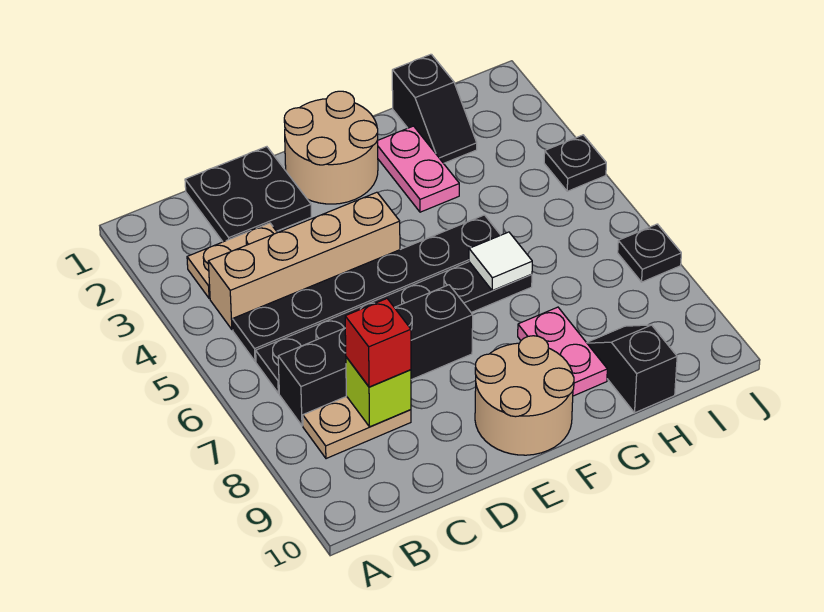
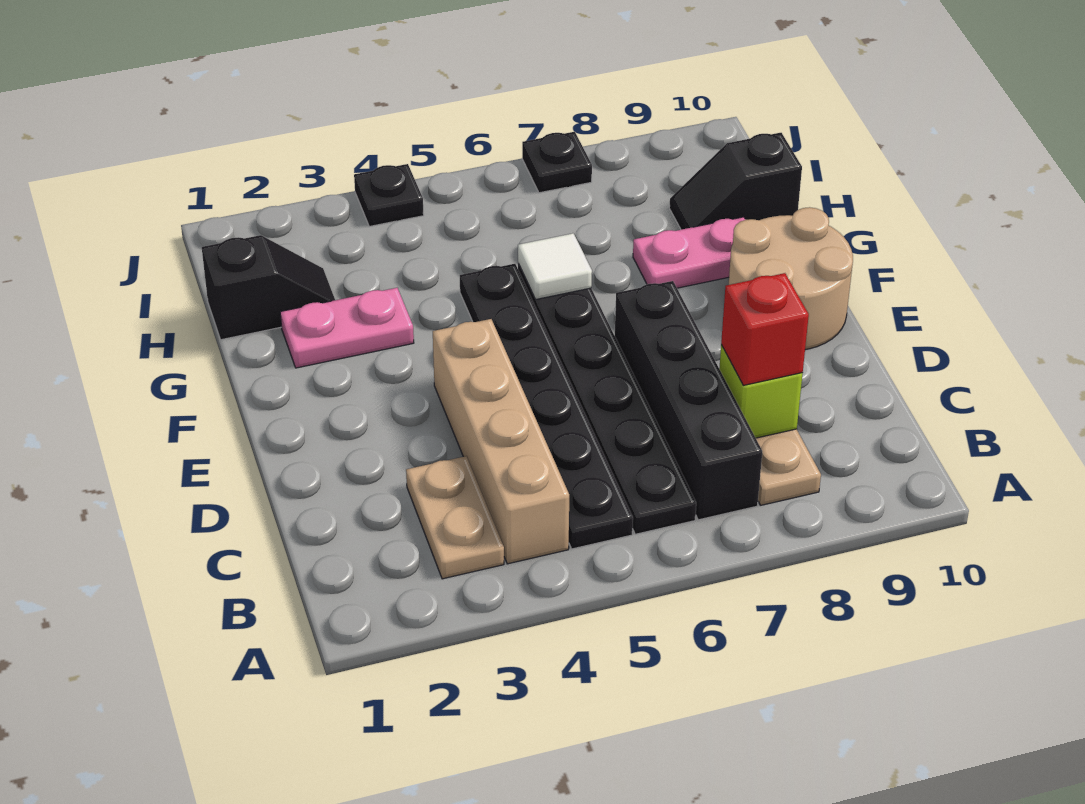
black plate C1:D2 level 1 -> none
tan round brick E1:F2 level 1 -> none

